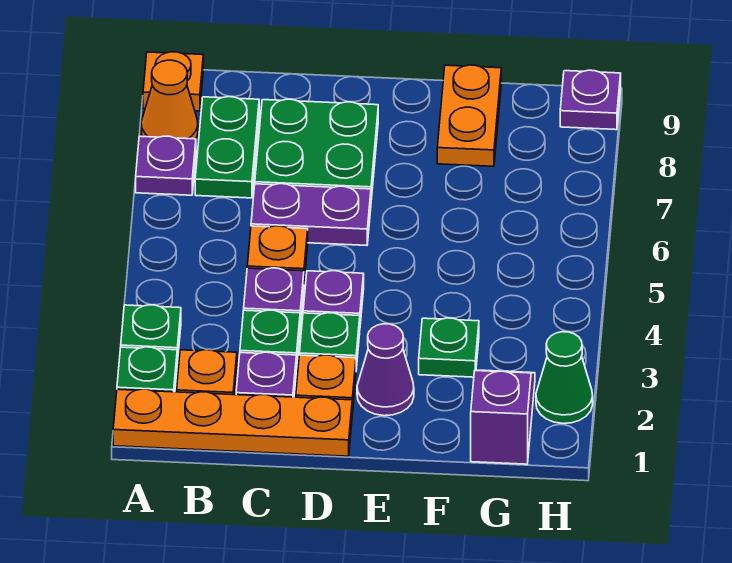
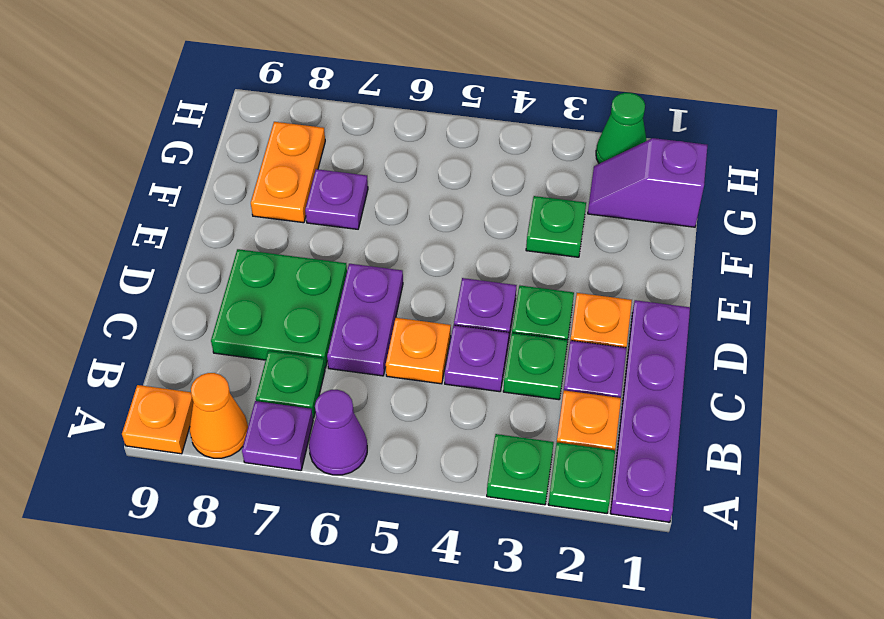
orange plate A1:D1 level 1 -> purple plate A1:D1 level 1
green plate B7:B8 level 1 -> green plate B7 level 1
purple cone E2 level 1 -> purple cone A6 level 1
orange plate F8:F9 level 1 -> orange plate F8:G8 level 1
purple plate H9 level 1 -> purple plate F7 level 1

